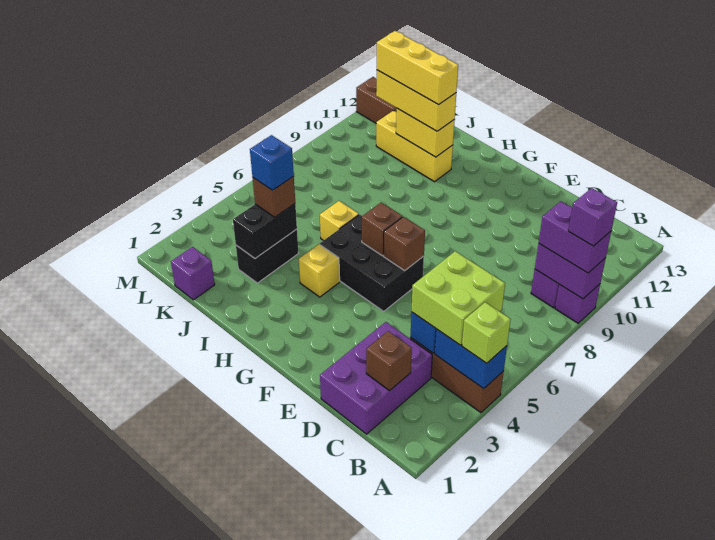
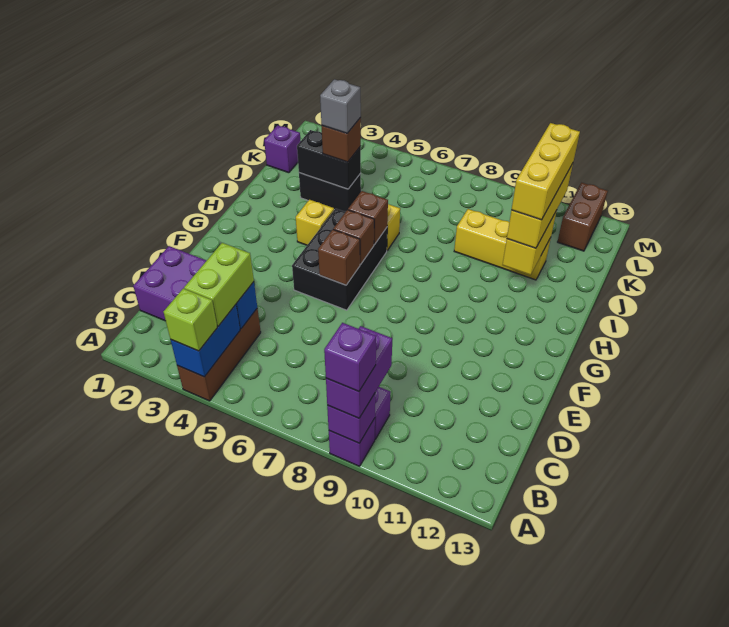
purple brick A9:B9 level 2 -> purple brick A9 level 2
lime brick B4:C5 level 3 -> lime brick B4:C4 level 3
brown brick C2 level 2 -> brown brick H6 level 2
yellow brick I11:K11 level 1 -> yellow brick J9:J11 level 1
blue brick J4 level 4 -> grey brick J4 level 4

